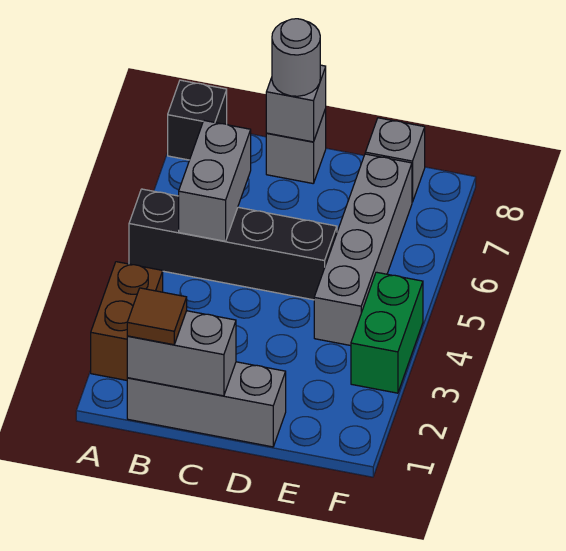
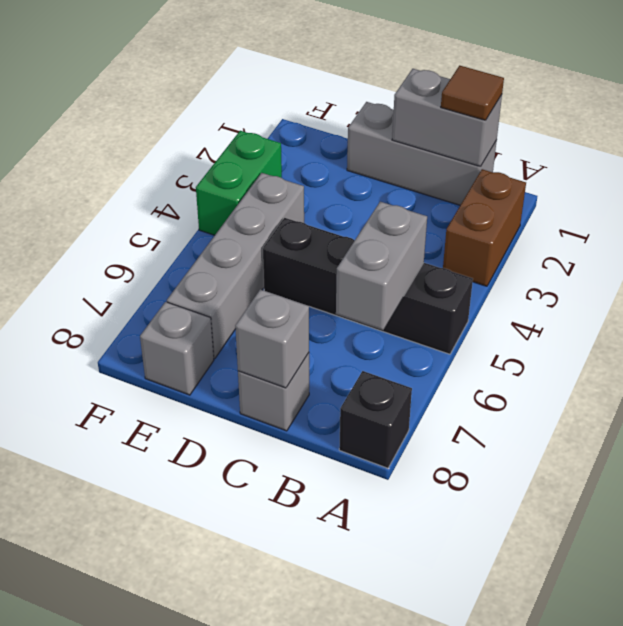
grey round brick C8 level 3 -> none

